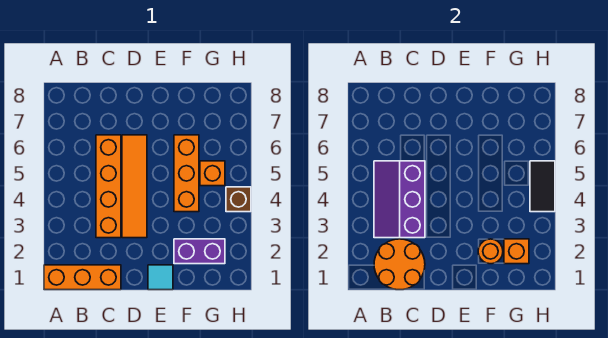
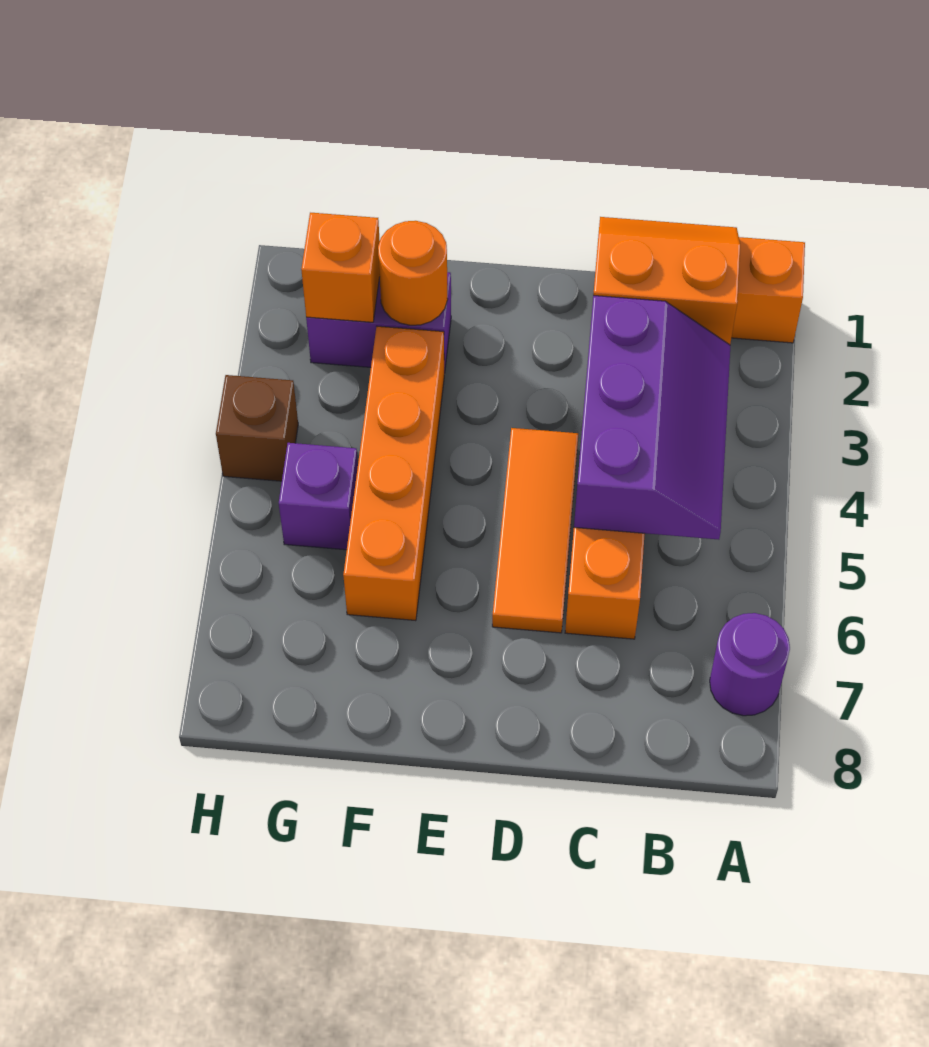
none -> purple round brick A7 level 1
orange round brick B1:C2 level 2 -> orange slope B1:C2 level 2 top 2
orange tile D3:D6 level 1 -> orange tile D4:D6 level 1
cyan tile E1 level 1 -> none
orange brick F4:F6 level 1 -> orange brick F3:F6 level 1
orange brick G5 level 1 -> purple brick G5 level 1
black tile H4:H5 level 2 -> none

